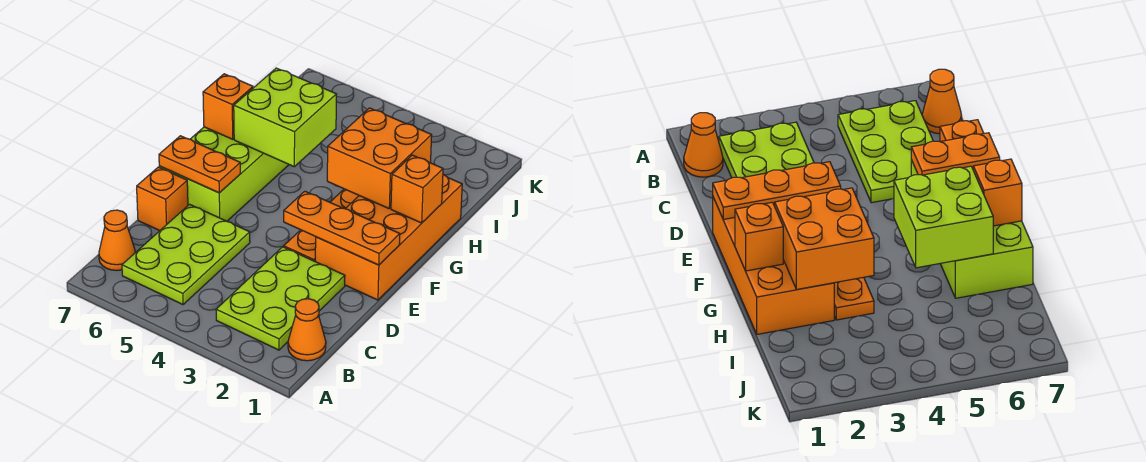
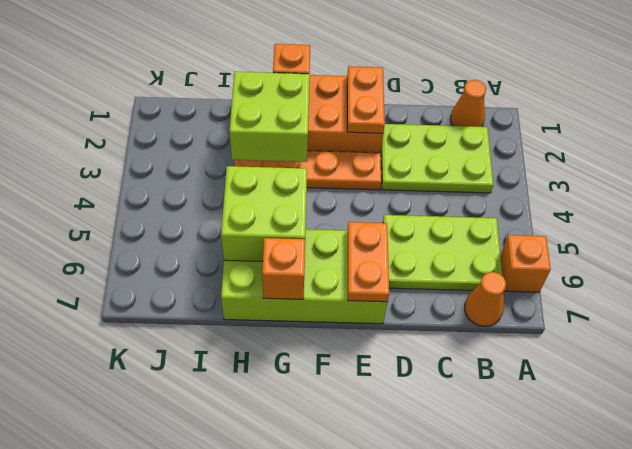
orange brick D7 level 1 -> orange brick A6 level 1
orange plate E1:E3 level 2 -> orange plate E1:E2 level 2
orange brick G2:H3 level 2 -> lime brick G2:H3 level 2

